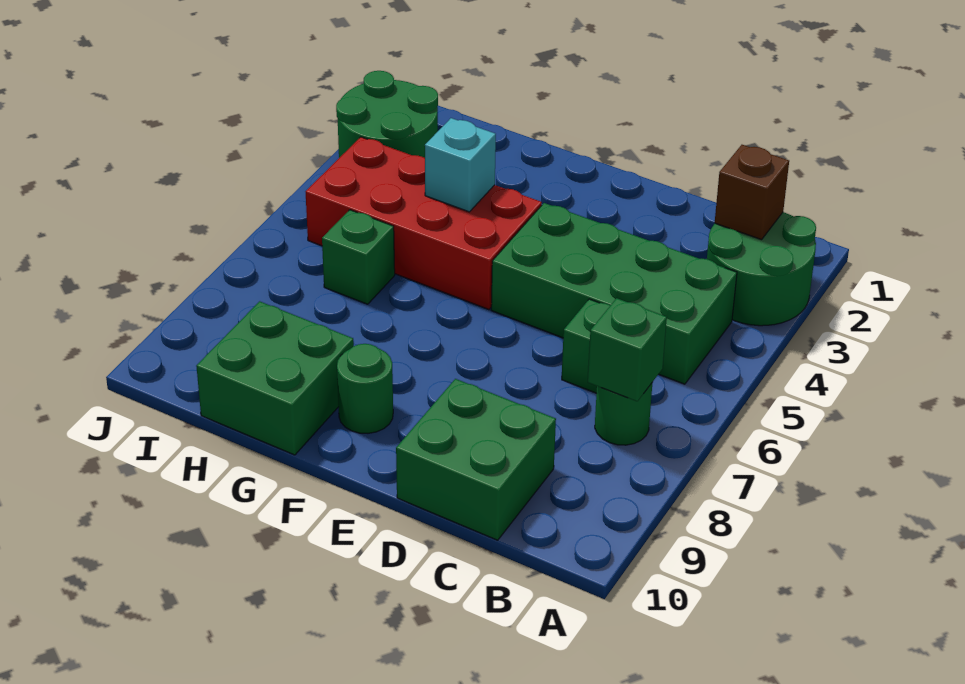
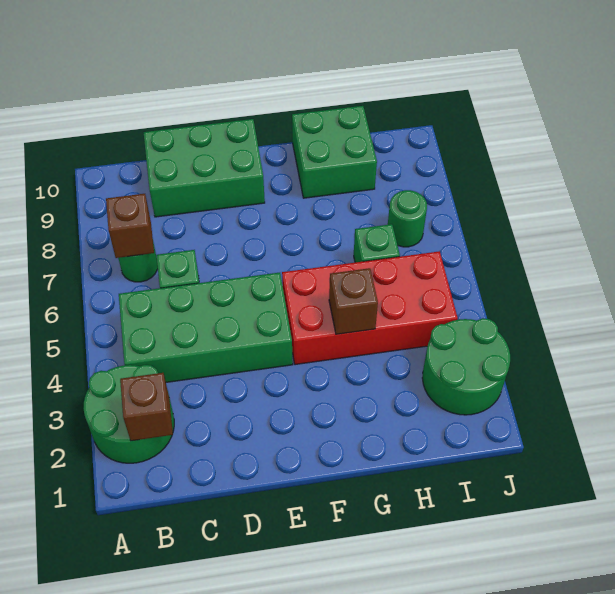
green brick B7 level 2 -> brown brick B7 level 2
green brick C9:D10 level 1 -> green brick C9:E10 level 1
green round brick F9 level 1 -> green round brick I7 level 1
cyan brick G4 level 2 -> brown brick G4 level 2

